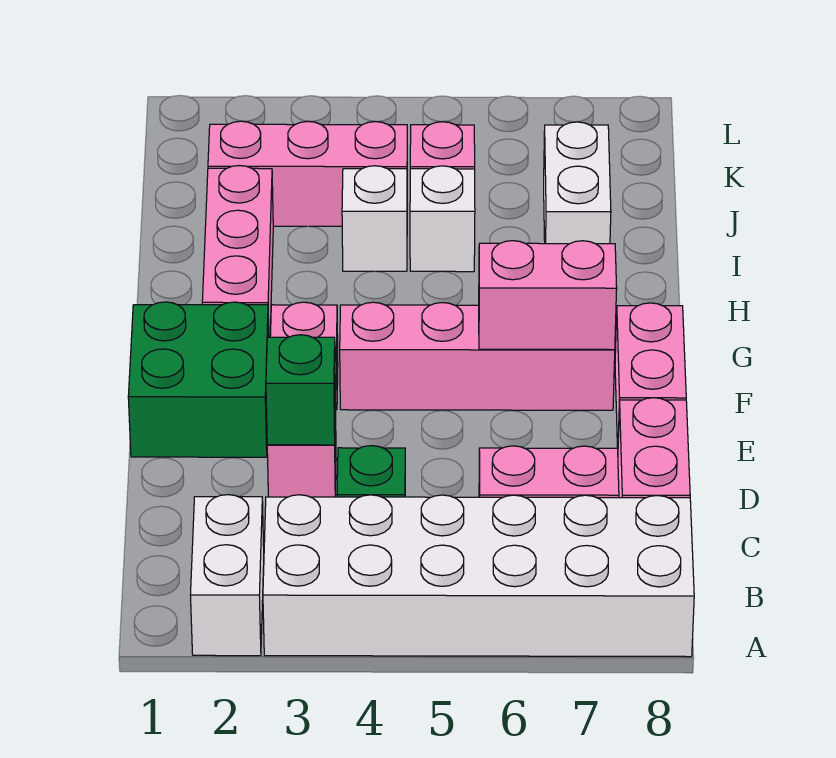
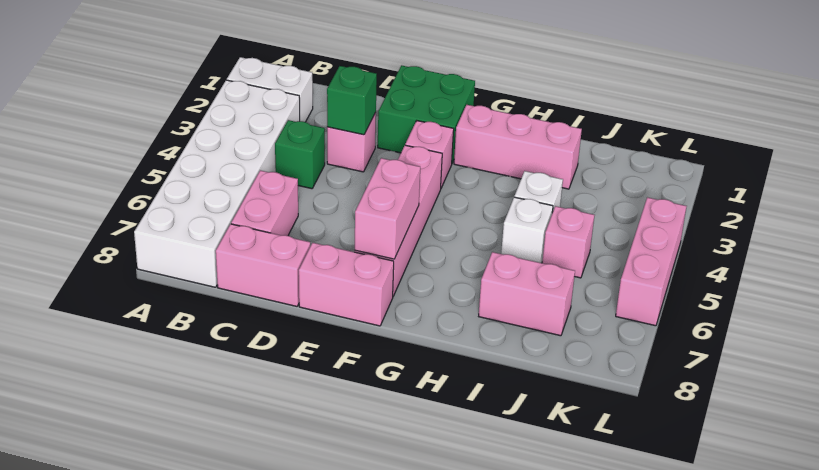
white brick I7:J7 level 1 -> pink brick I7:J7 level 1
pink brick J2:J4 level 1 -> pink brick L4:L6 level 1

